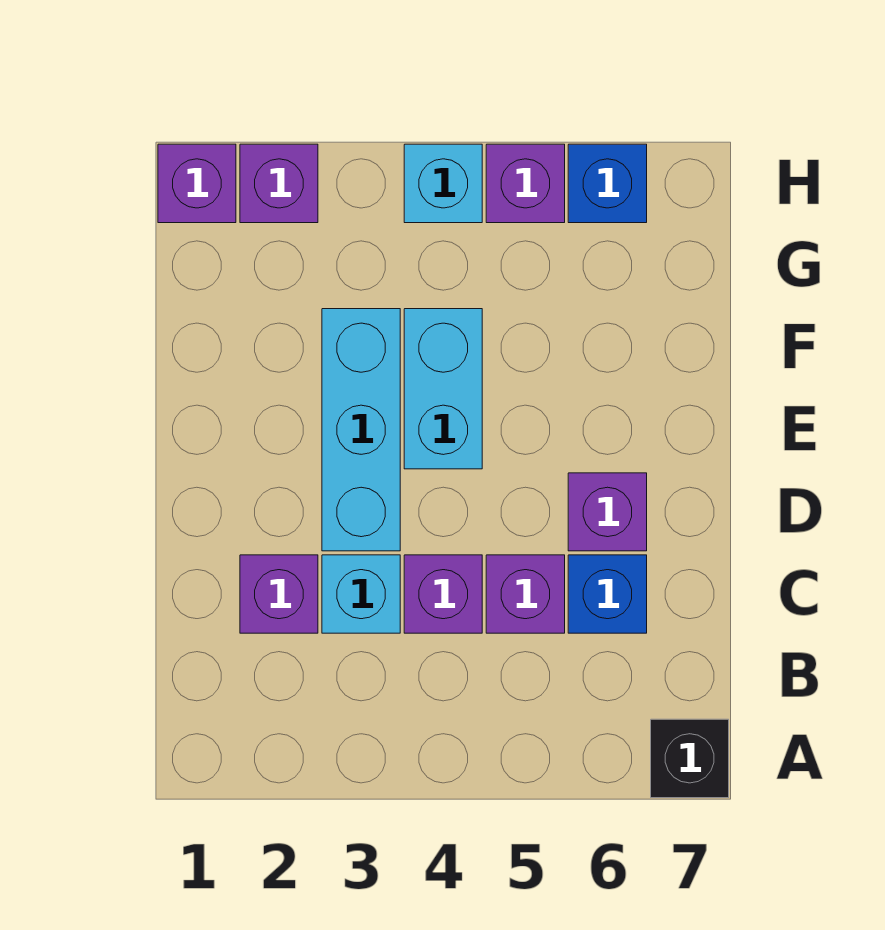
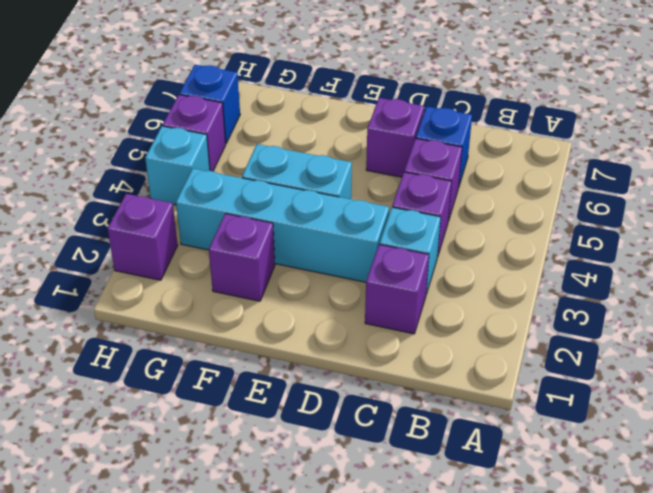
black brick A7 level 1 -> none
cyan brick D3:F3 level 1 -> cyan brick D3:G3 level 1
purple brick H1 level 1 -> purple brick F2 level 1

